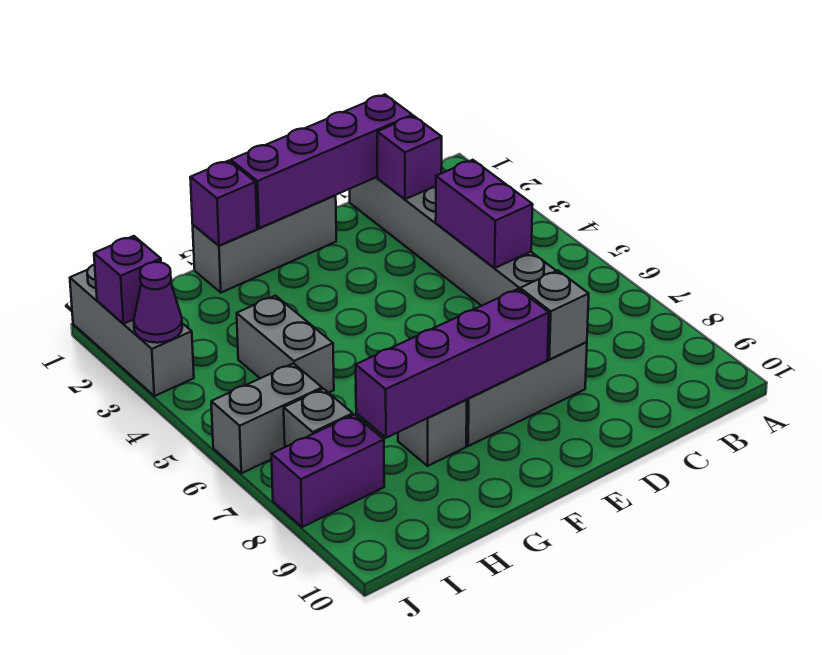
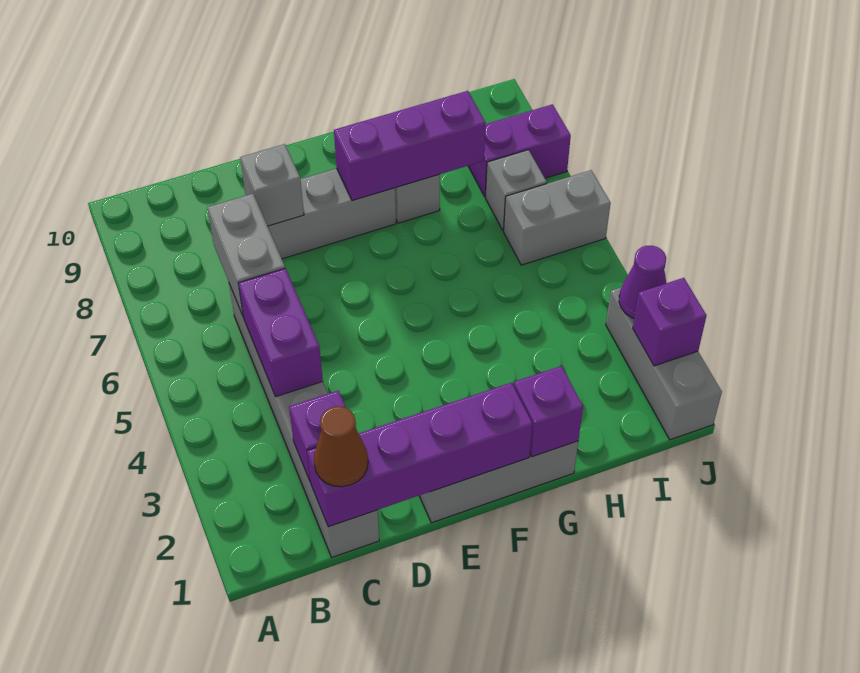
none -> brown cone C1 level 3
purple brick E8:H8 level 2 -> purple brick F8:H8 level 2
grey brick H4:H5 level 1 -> grey brick C6:C7 level 2

